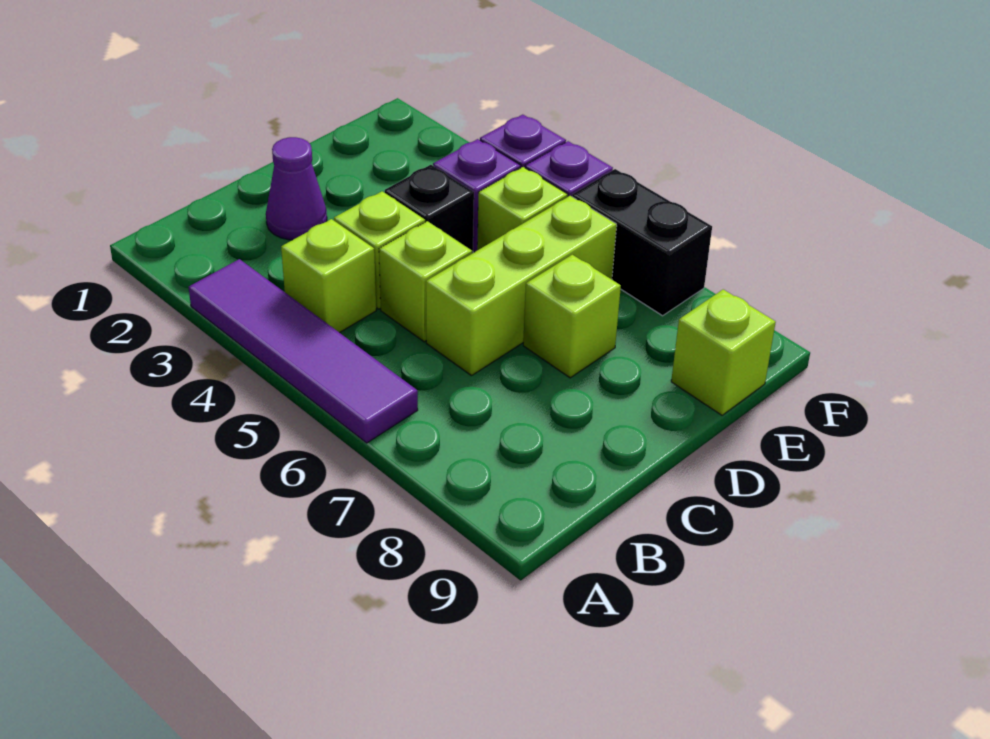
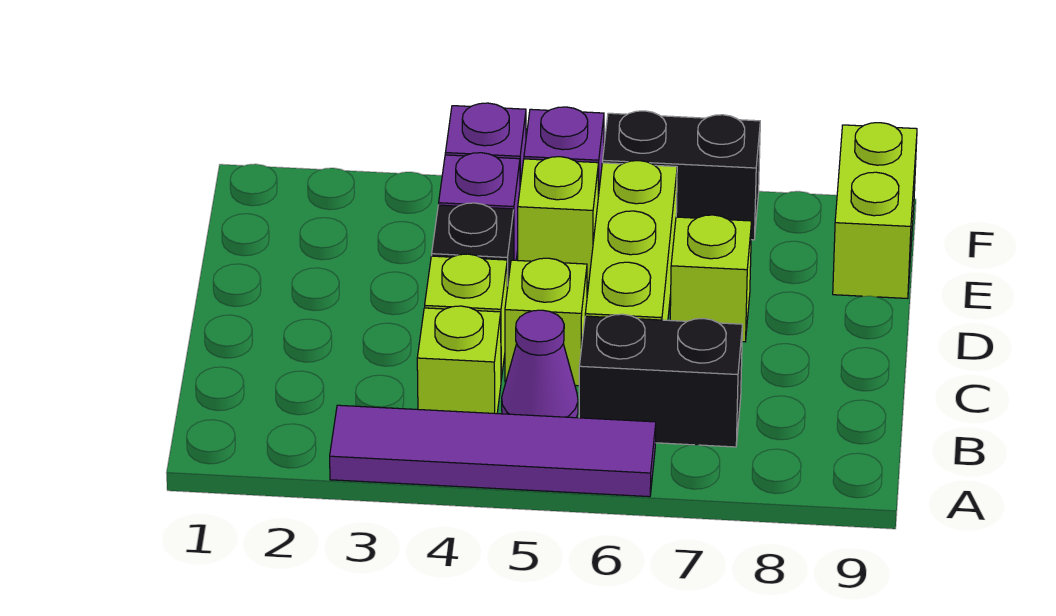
none -> black brick B6:B7 level 1
purple cone C2 level 1 -> purple cone B5 level 1
lime brick E9 level 1 -> lime brick E9:F9 level 1

